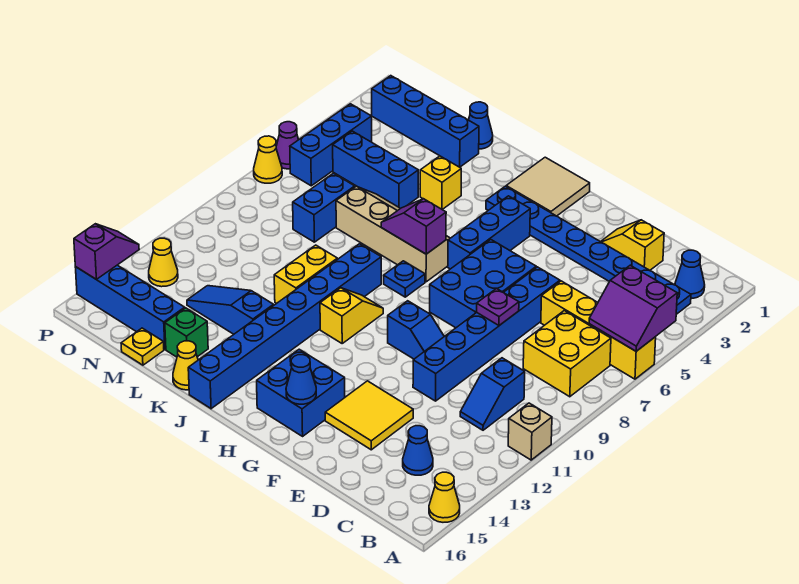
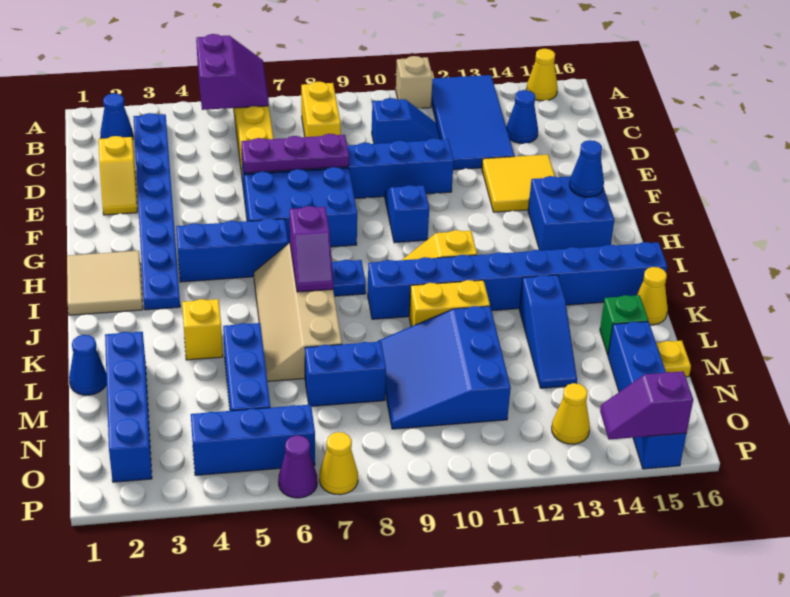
none -> blue tile A12:D13 level 1
yellow brick B7:C8 level 1 -> yellow brick B8:C8 level 1
purple plate E8 level 2 -> purple plate E6:E8 level 2
none -> blue slope L9:N11 level 1 top 11

